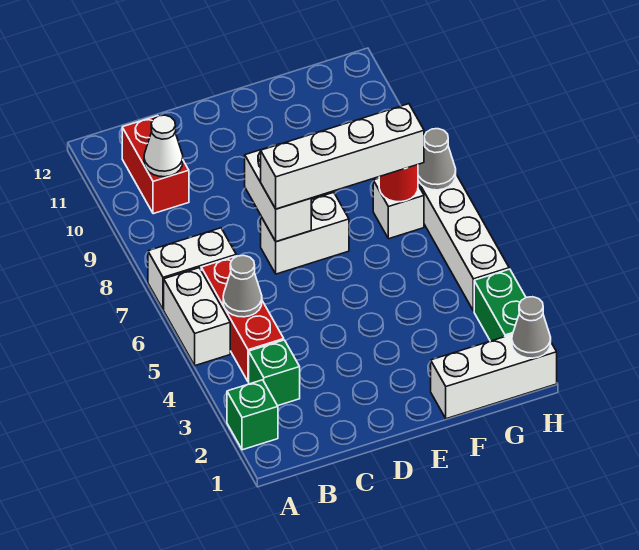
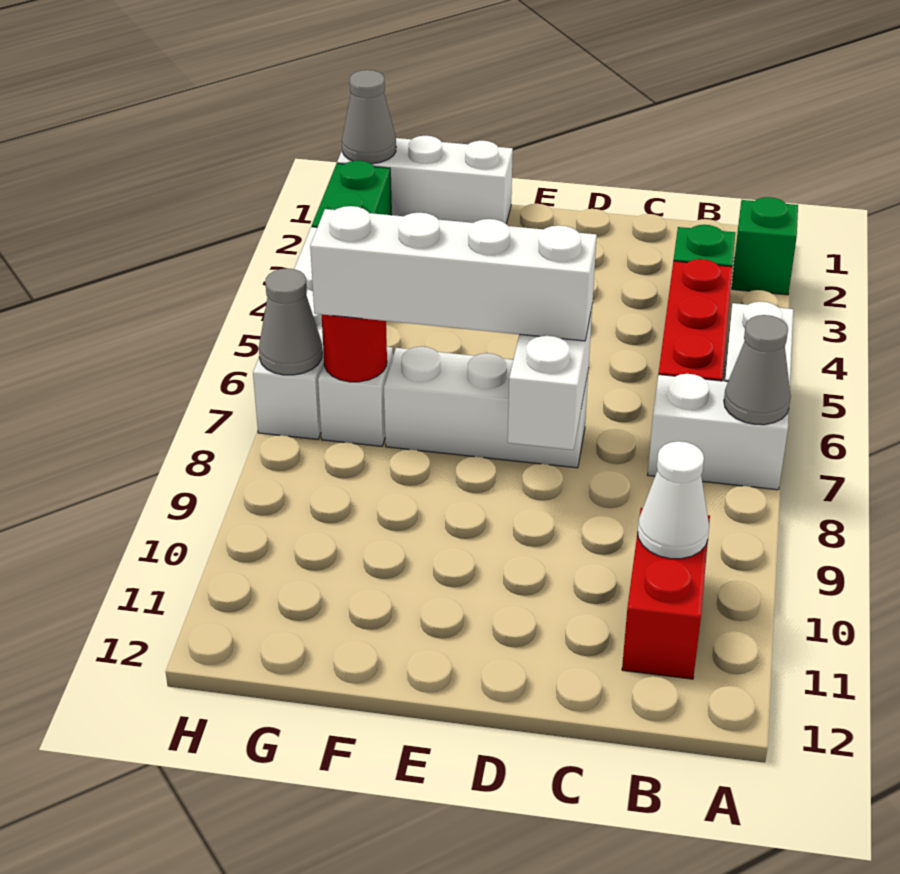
grey cone B5 level 2 -> grey cone A7 level 2
white brick D7:E7 level 1 -> white brick D7:F7 level 1

